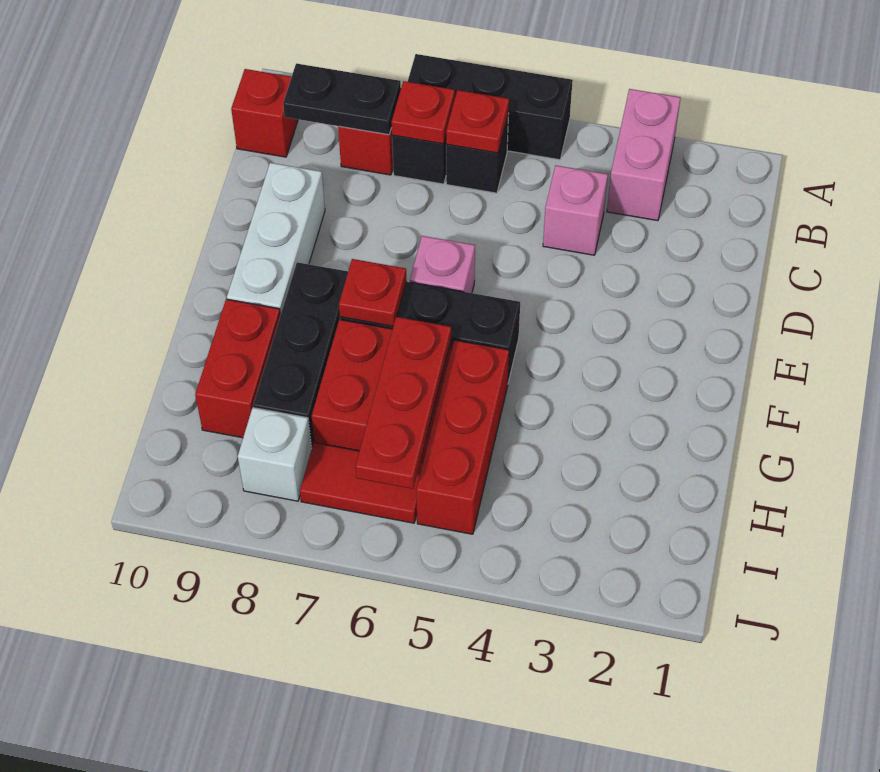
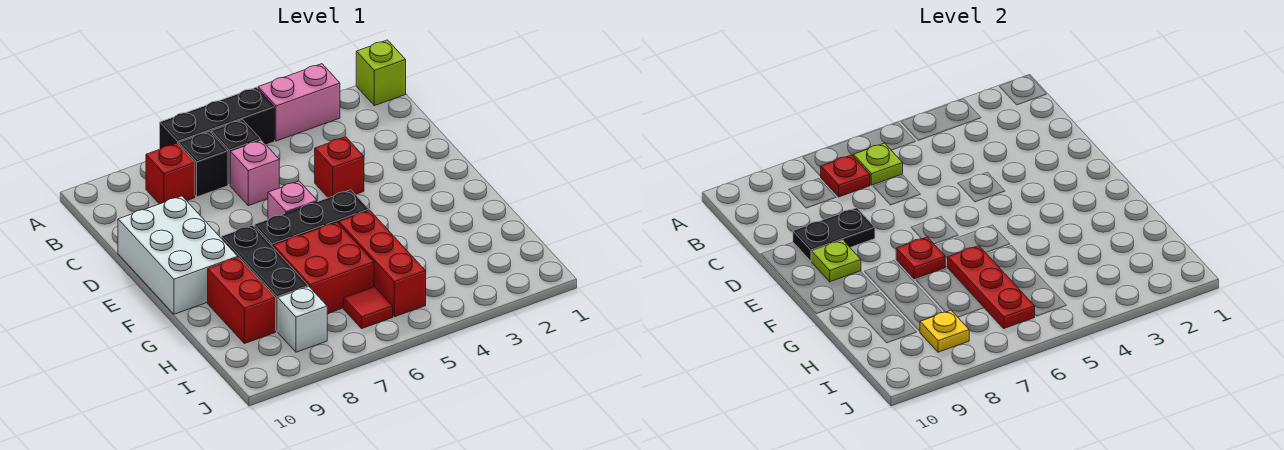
none -> lime brick A1 level 1
pink brick A3:B3 level 1 -> pink brick A3:A4 level 1
red plate B6 level 2 -> lime plate B6 level 2
black plate B8:B9 level 2 -> black plate D8:D9 level 2
red brick B10 level 1 -> red brick D4 level 1
pink brick C4 level 1 -> pink brick C6 level 1
white brick D9:F9 level 1 -> white brick D9:F10 level 1
none -> lime plate E9 level 2
red tile I6:I7 level 1 -> red tile I6 level 1
none -> yellow plate I8 level 2

